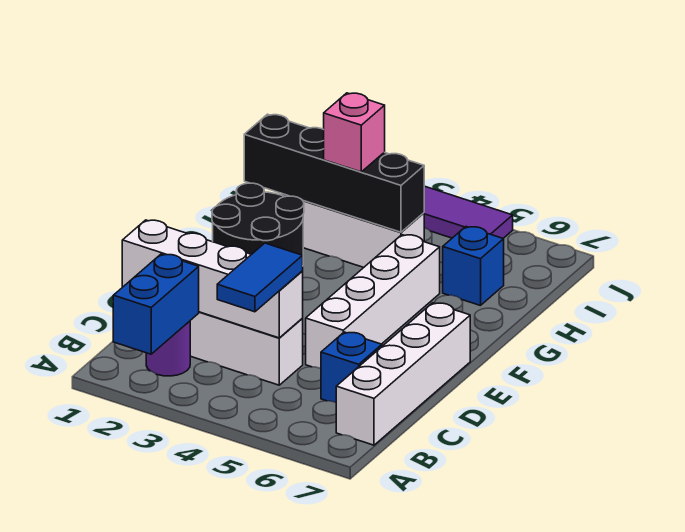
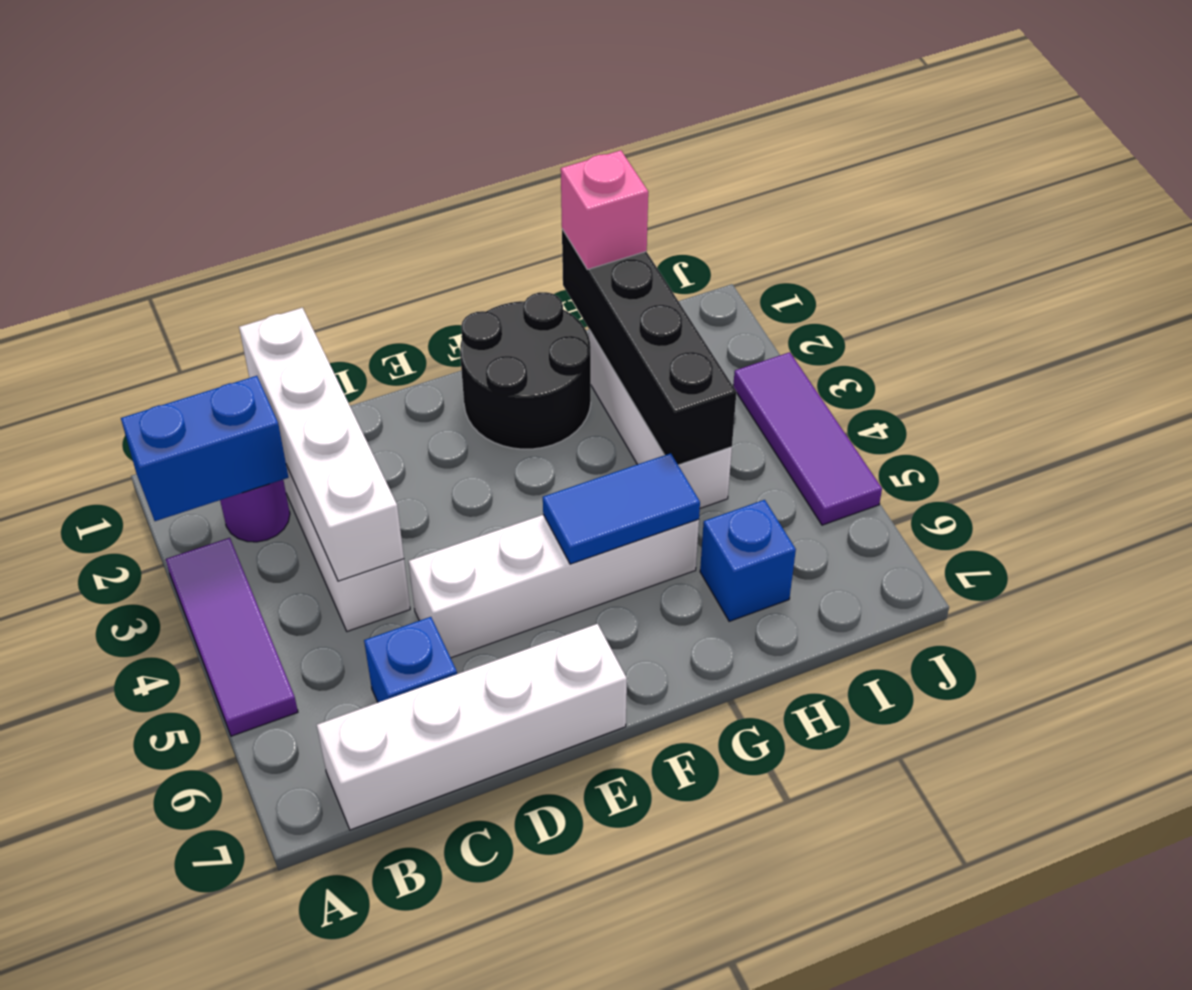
none -> purple tile A3:A5 level 1
blue tile B4:C4 level 3 -> blue tile F5:G5 level 2
pink brick H3 level 3 -> pink brick H1 level 3

